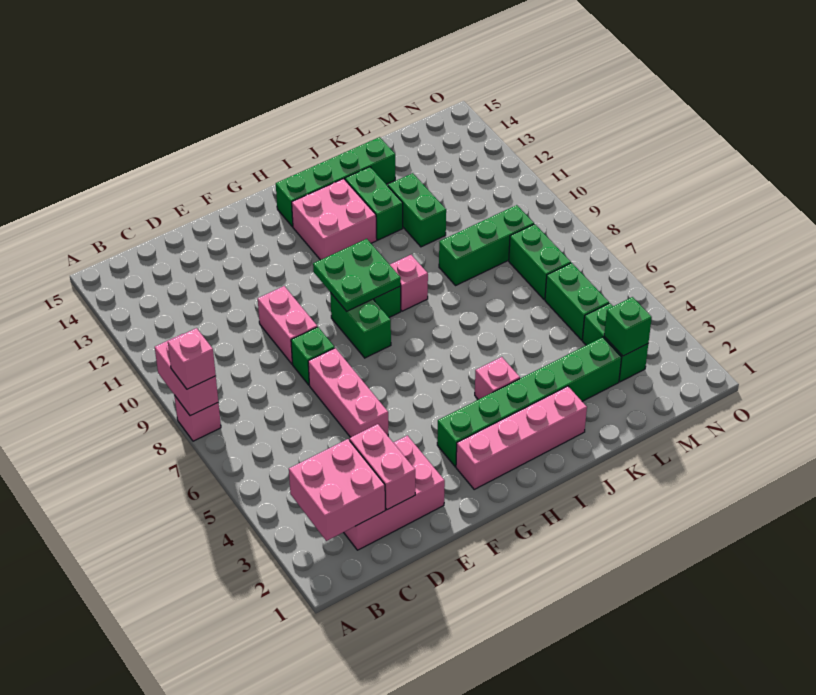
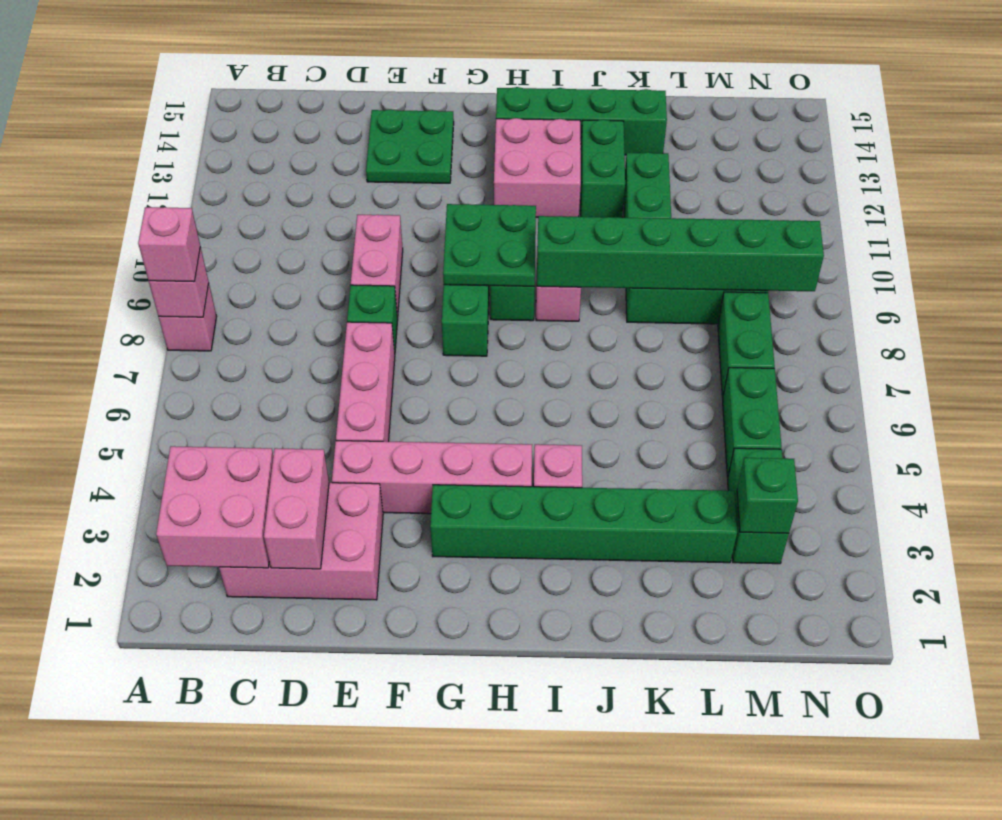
pink brick A8:A9 level 2 -> pink brick A8 level 2
none -> green plate E13:F14 level 1
pink brick G2:J2 level 1 -> pink brick E4:H4 level 1
none -> green brick I9:N9 level 2

